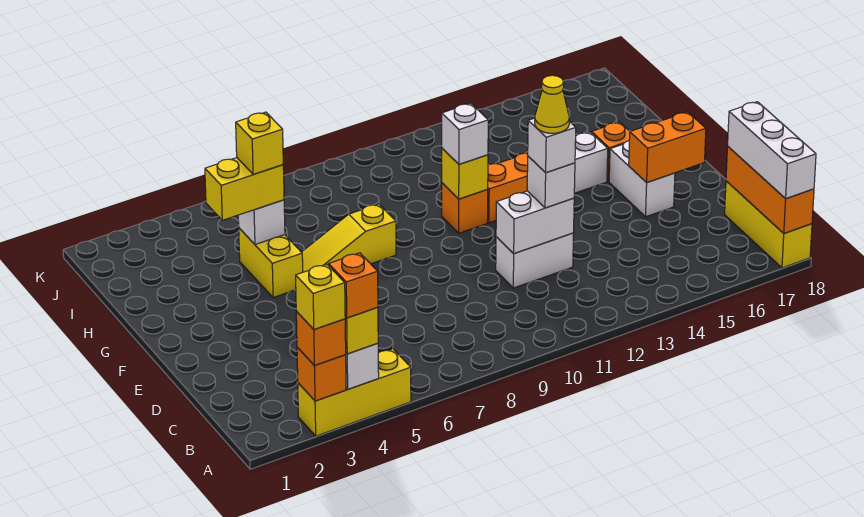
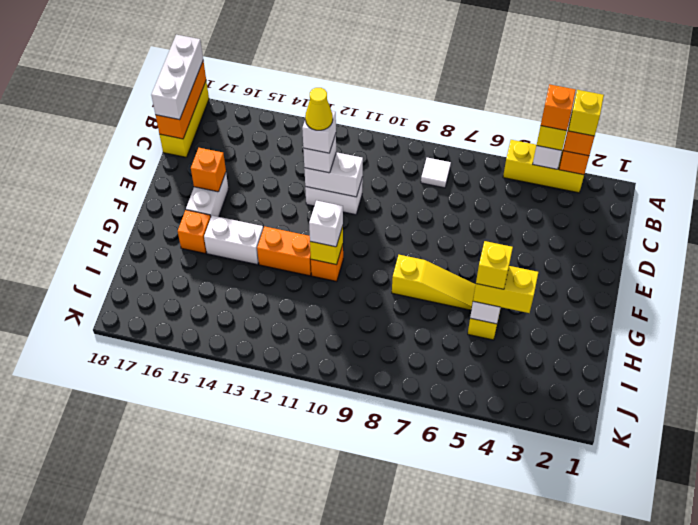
none -> white tile B8 level 1
orange brick E16:E17 level 2 -> orange brick E16 level 2

